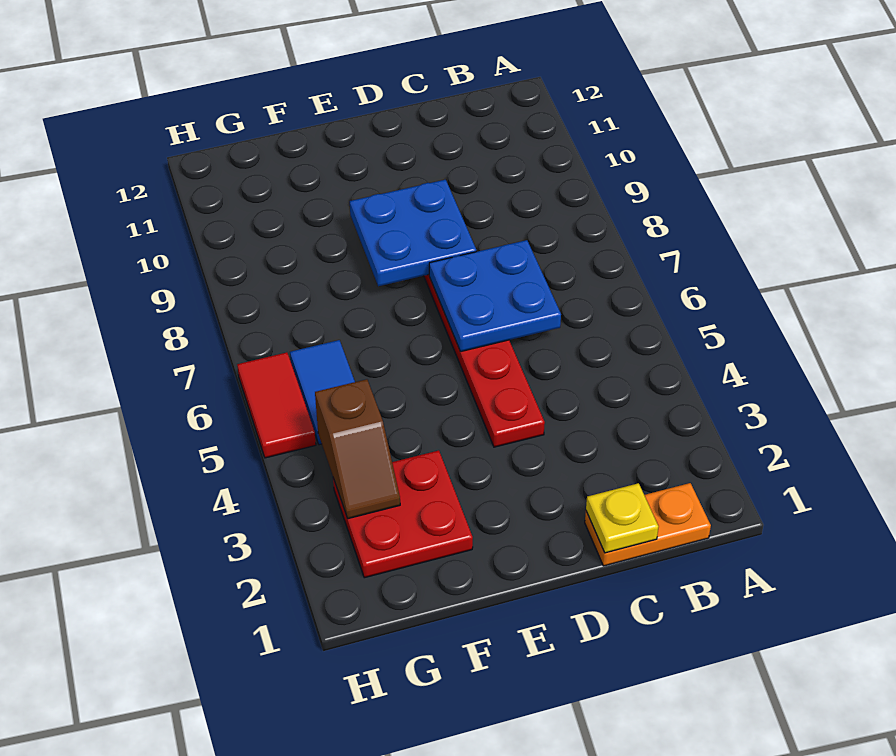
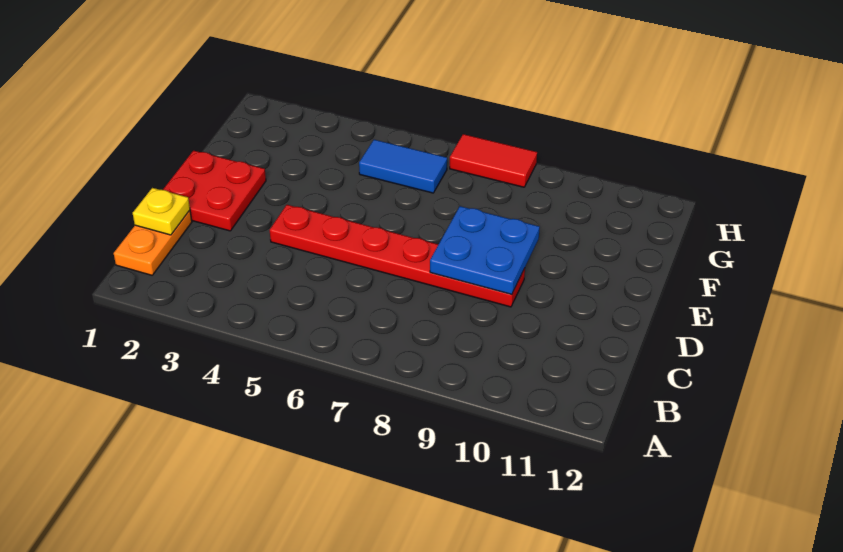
blue plate C6:D7 level 2 -> none
red plate F2:G3 level 1 -> red plate D1:E2 level 1
brown slope G3:G4 level 2 top 4 -> none
red tile H5:H6 level 1 -> red tile H7:H8 level 1

